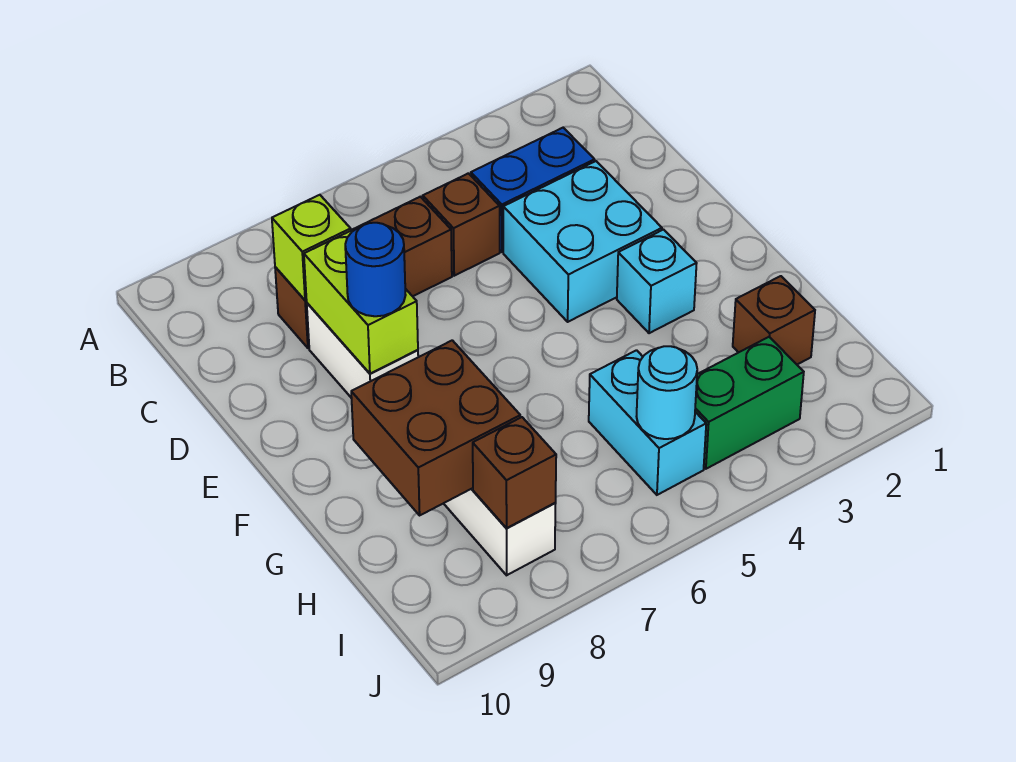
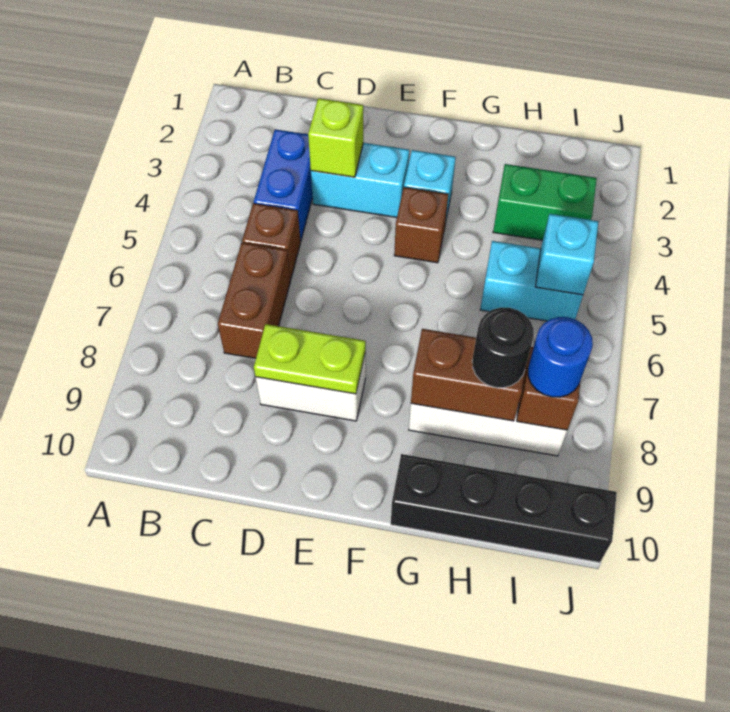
brown brick C6:C8 level 1 -> brown brick C6:C7 level 1
lime brick C8 level 2 -> lime brick D3 level 2
cyan brick D3:E4 level 1 -> cyan brick D3:E3 level 1
lime brick D8:E8 level 2 -> lime plate D8:E8 level 2
blue round brick E8 level 3 -> blue round brick I8 level 3
brown brick G8:H9 level 2 -> brown brick G8:H8 level 2
none -> black brick G10:J10 level 1
brown brick H2 level 1 -> brown brick F4 level 1
none -> black round brick H8 level 3
green brick I3:I4 level 1 -> green brick H3:I3 level 1
cyan round brick I5 level 2 -> cyan brick I5 level 2

